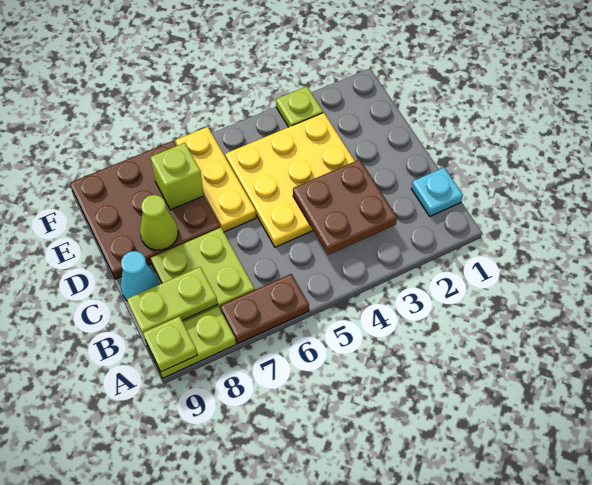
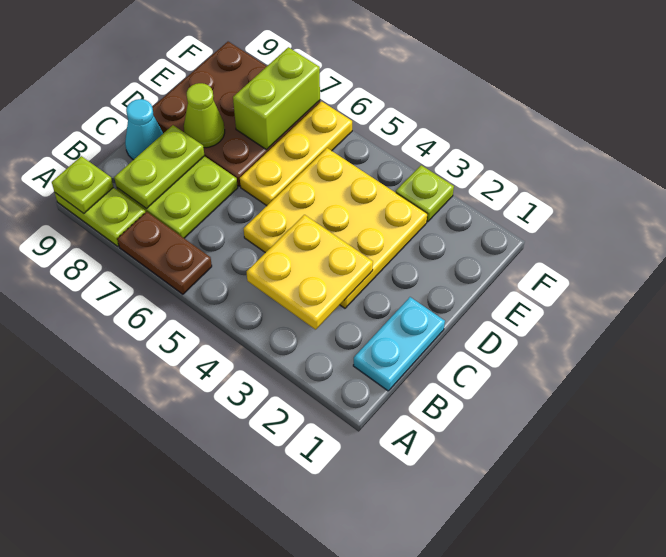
cyan plate B1 level 1 -> cyan plate B1:C1 level 1
brown plate B3:C4 level 2 -> yellow plate B3:C4 level 2
lime plate B8:B9 level 2 -> lime plate B8:C8 level 2
lime brick E7 level 2 -> lime brick E7:F7 level 2

